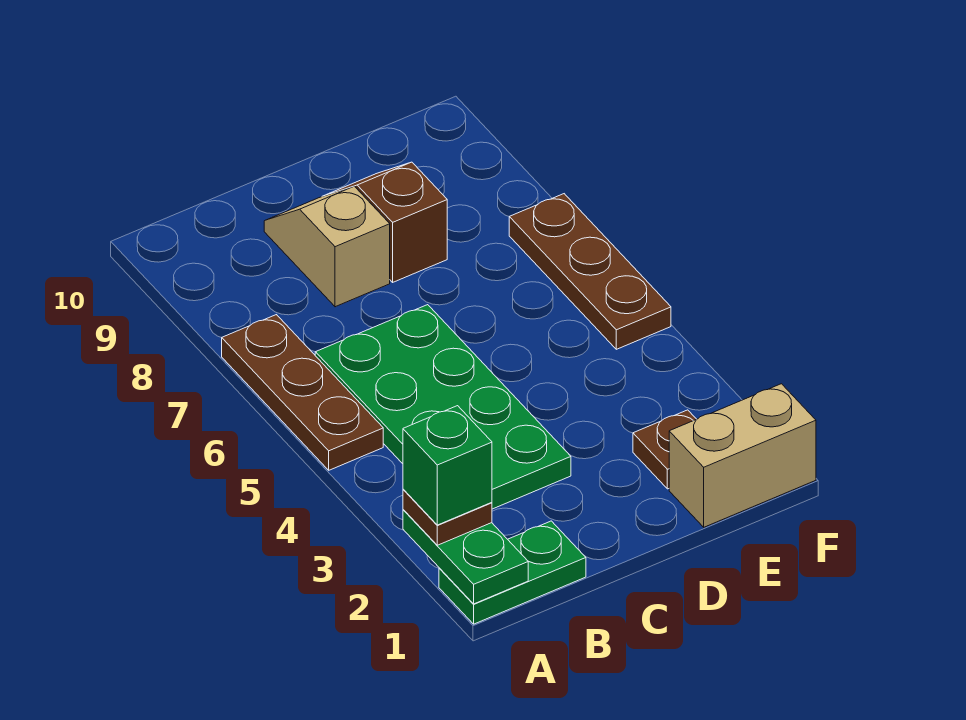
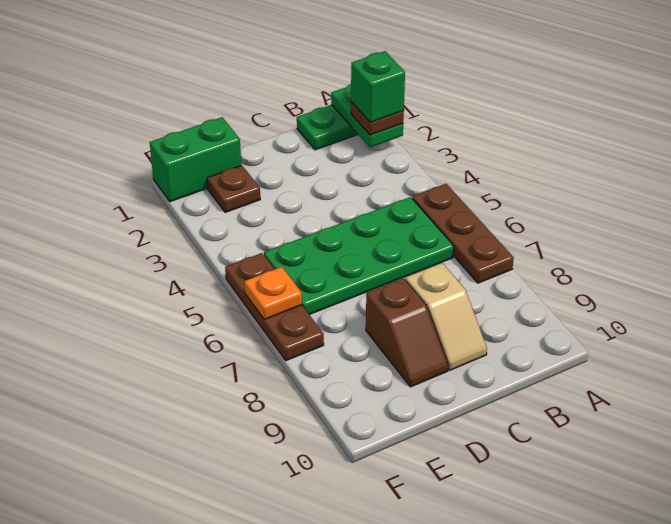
green plate B3:C6 level 1 -> green plate B5:E6 level 1
tan brick E1:F1 level 1 -> green brick E1:F1 level 1
none -> orange plate F6 level 2

